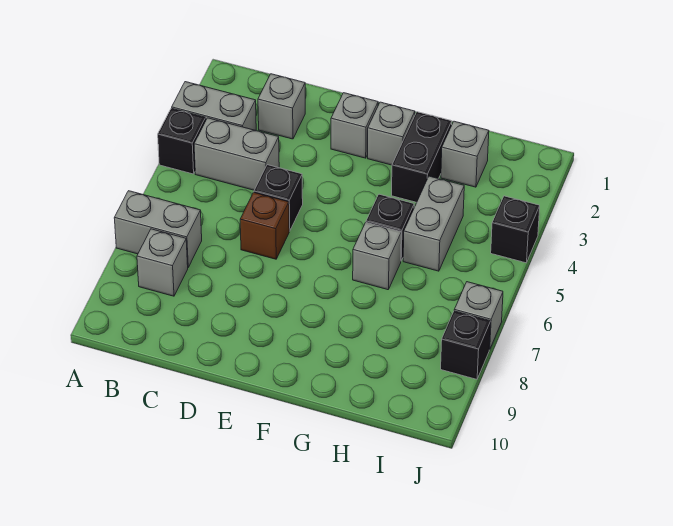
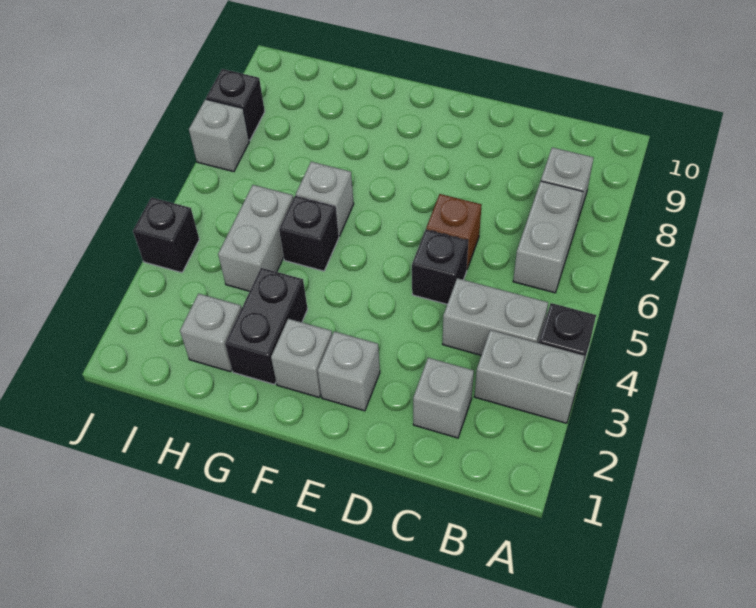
grey brick A7:B7 level 1 -> grey brick B6:B7 level 1

